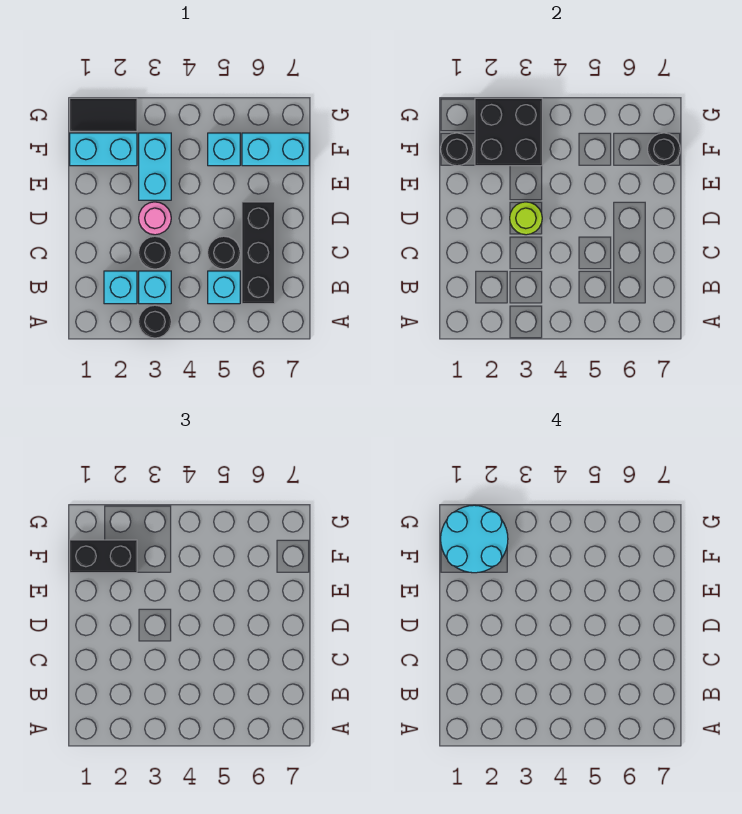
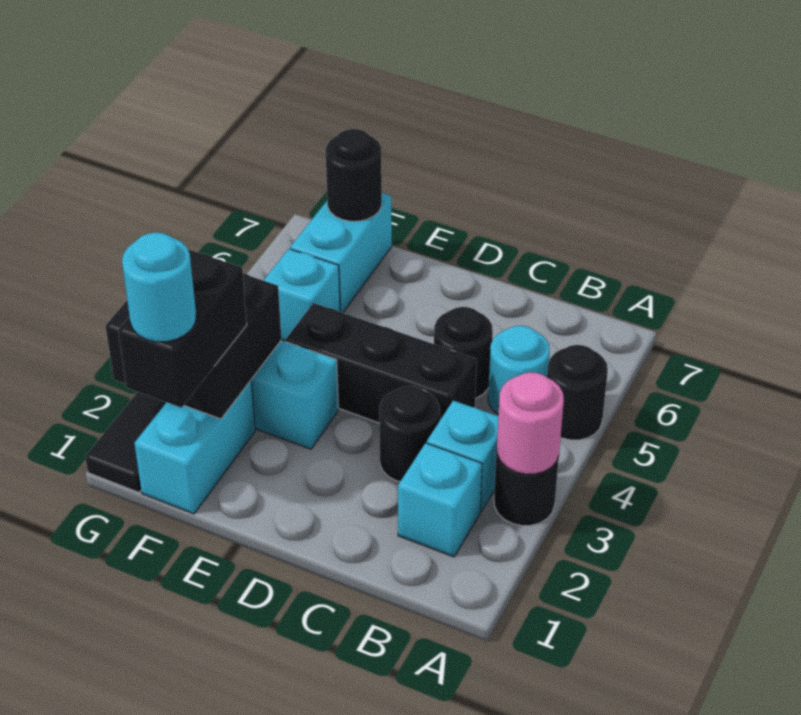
cyan brick B5 level 1 -> cyan round brick B5 level 1
black brick B6:D6 level 1 -> black brick C4:E4 level 1
pink round brick D3 level 1 -> pink round brick A3 level 2
lime round brick D3 level 2 -> none
black round brick F1 level 2 -> black round brick A5 level 1
cyan round brick F1:G2 level 4 -> cyan round brick F1 level 4

